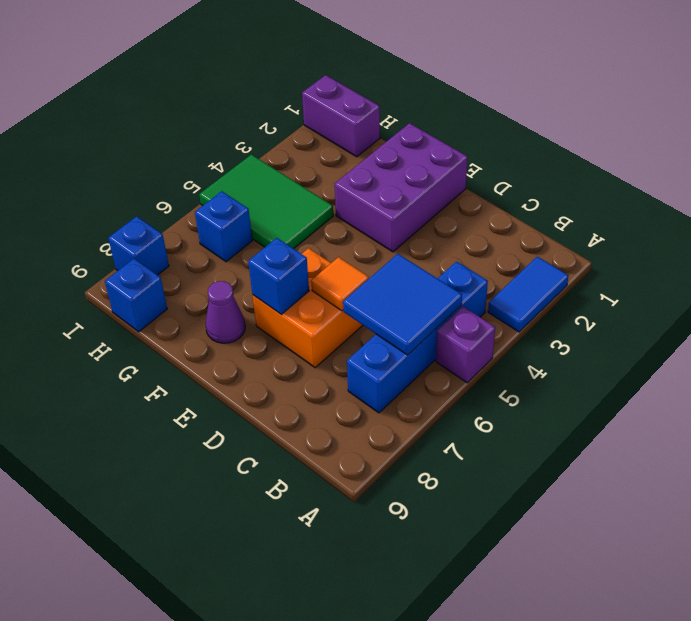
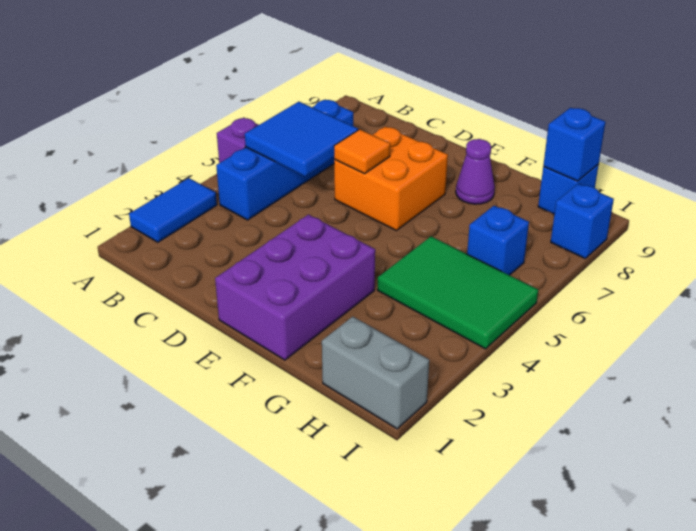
blue brick E7 level 2 -> blue brick H9 level 2
purple brick H1:I1 level 1 -> grey brick H1:I1 level 1

